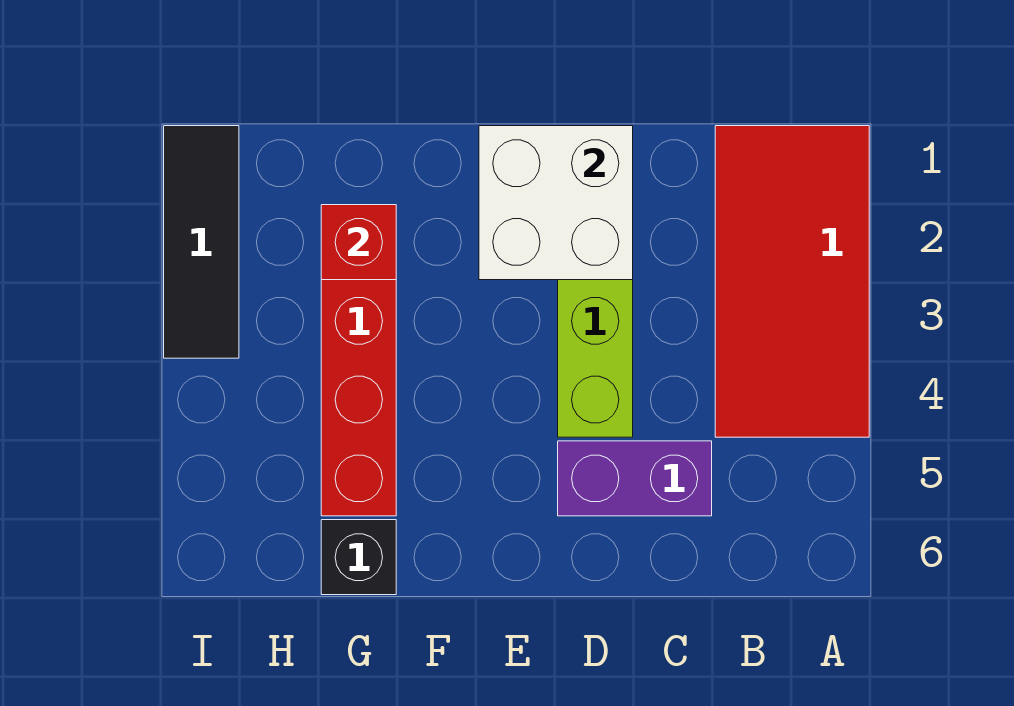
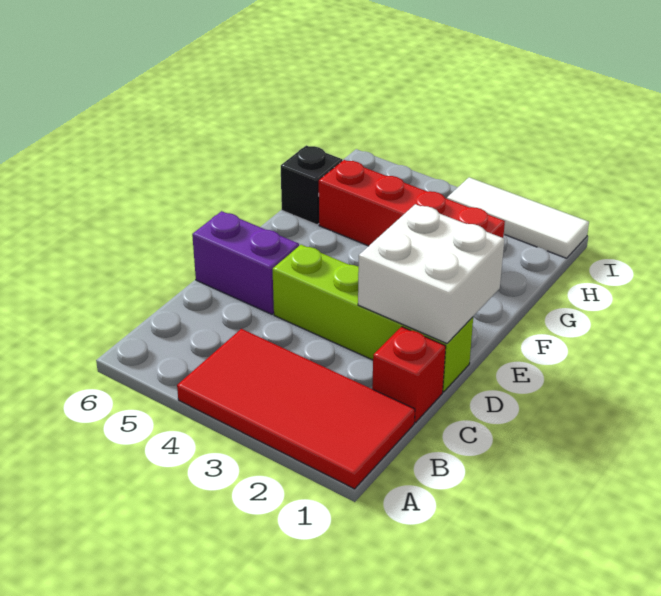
purple brick C5:D5 level 1 -> purple brick D5:D6 level 1
red brick G2 level 2 -> red brick C1 level 1
black tile I1:I3 level 1 -> white tile I1:I3 level 1

